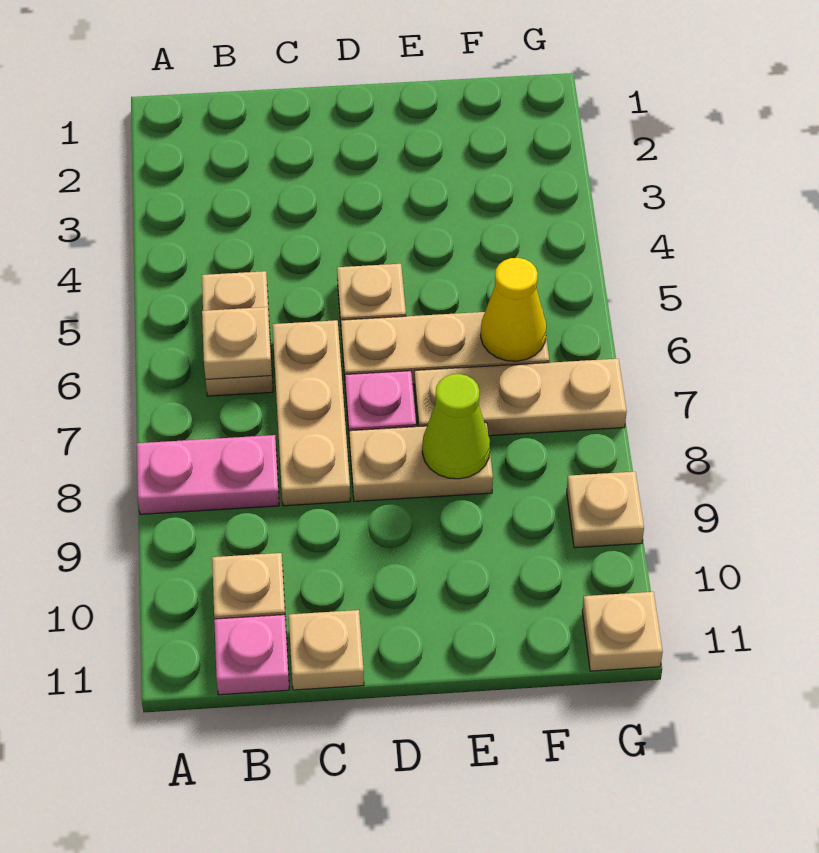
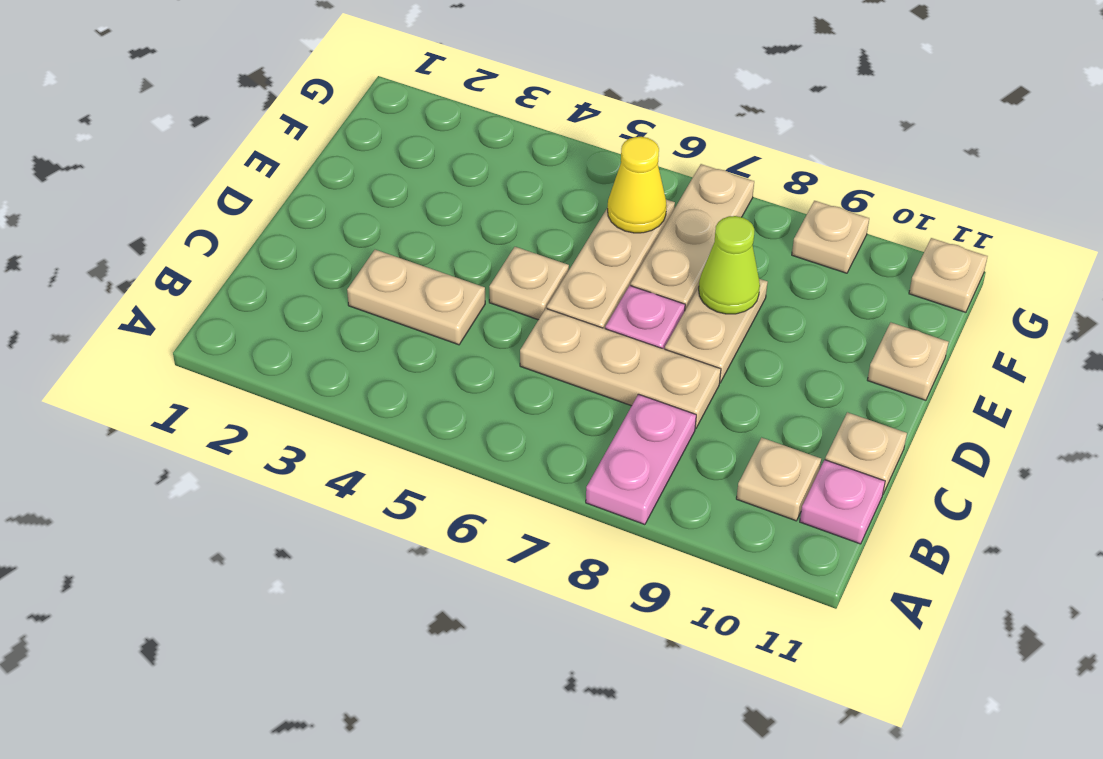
tan plate B5:B6 level 1 -> tan plate C3:C4 level 1
tan plate B6 level 2 -> tan plate E11 level 1

